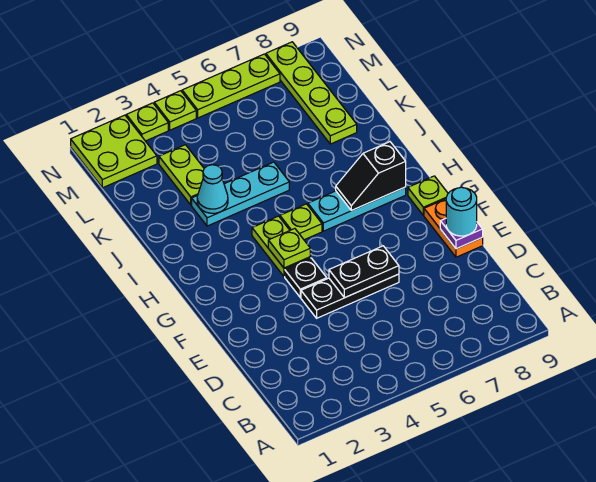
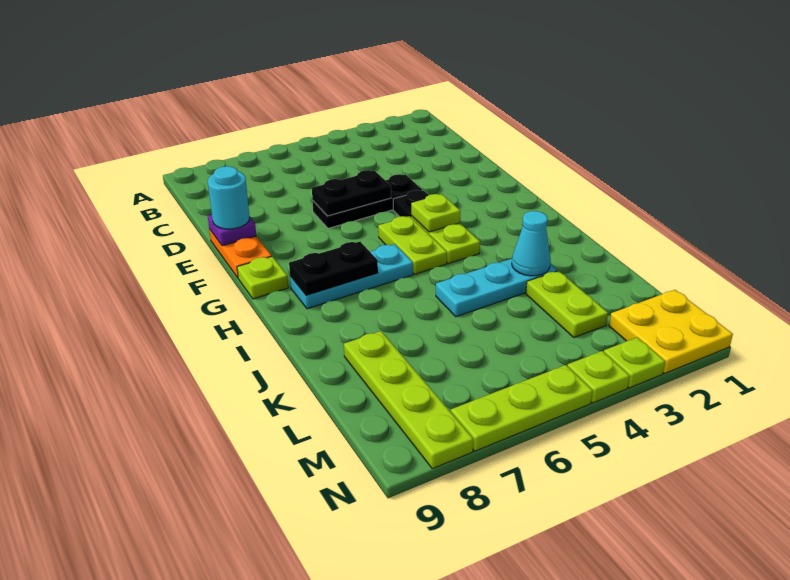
lime plate H5 level 1 -> lime plate G5:H5 level 1
black slope H7:H8 level 2 top 8 -> black plate H7:H8 level 2
lime plate M1:N2 level 1 -> yellow plate M1:N2 level 1

